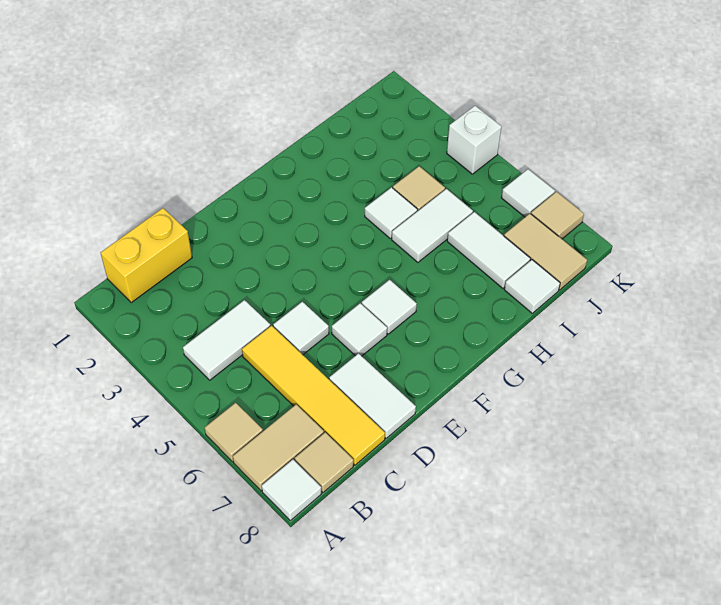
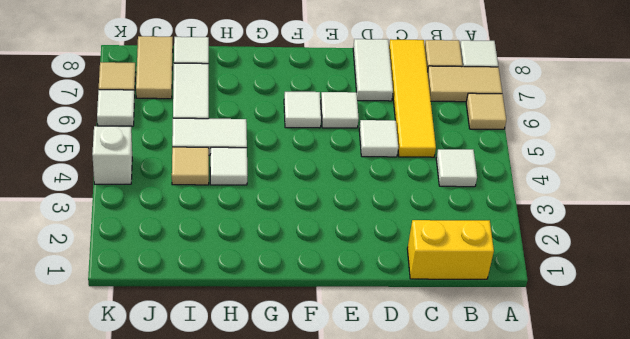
white tile B4:C4 level 1 -> white tile B4 level 1

